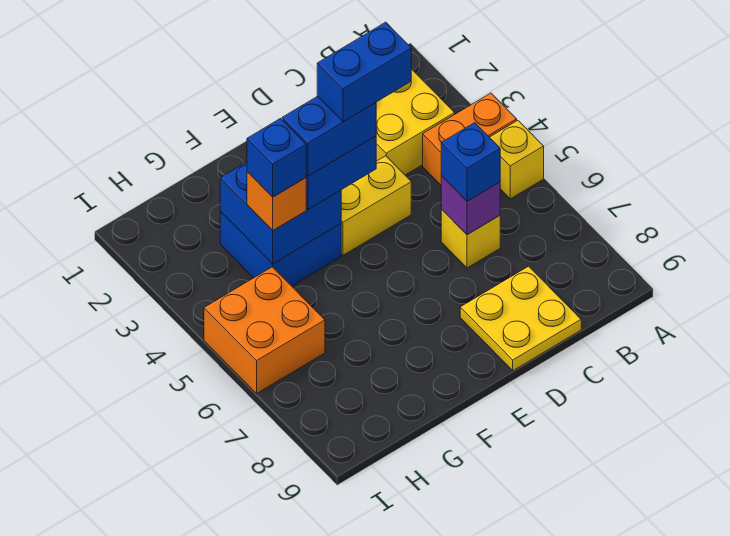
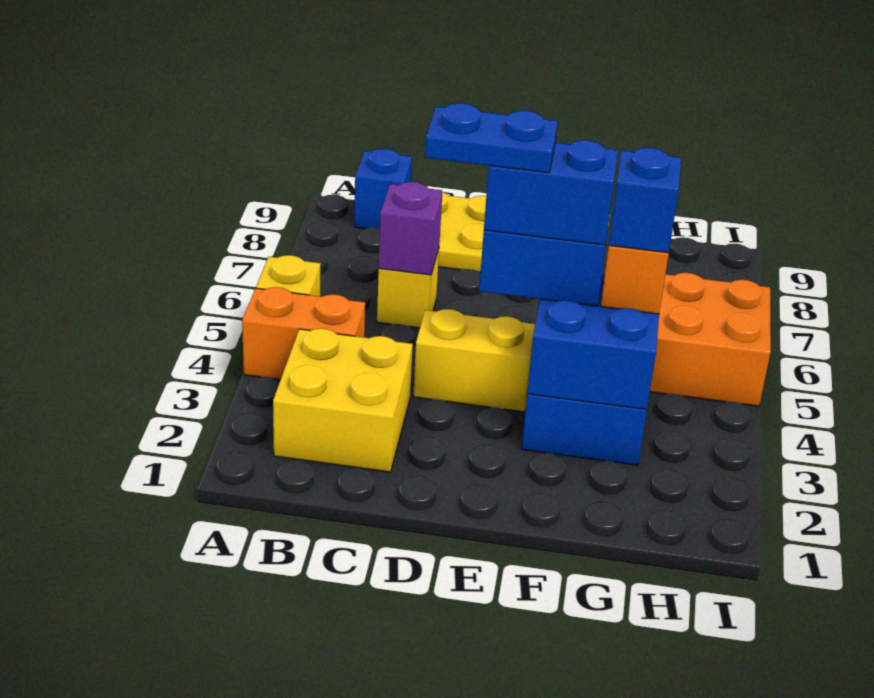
blue brick C6 level 3 -> blue brick B9 level 1
blue brick D4:E4 level 5 -> blue plate D4:E4 level 5

